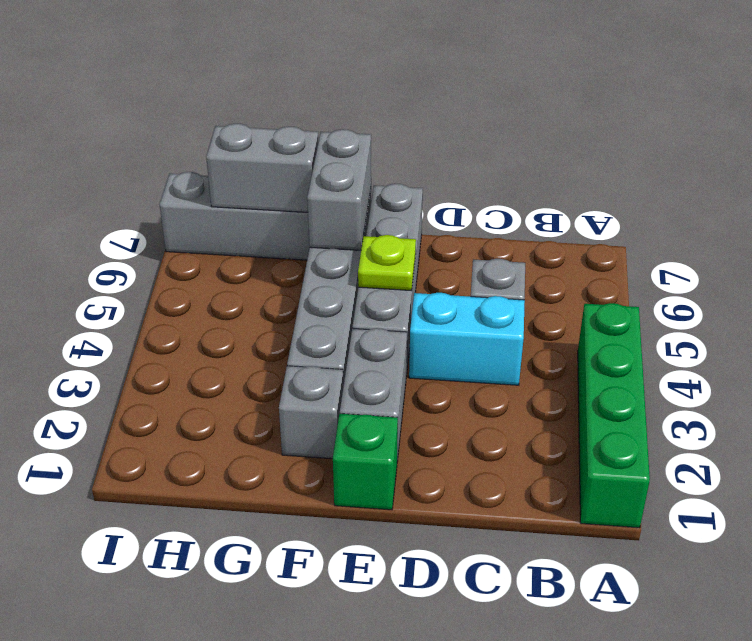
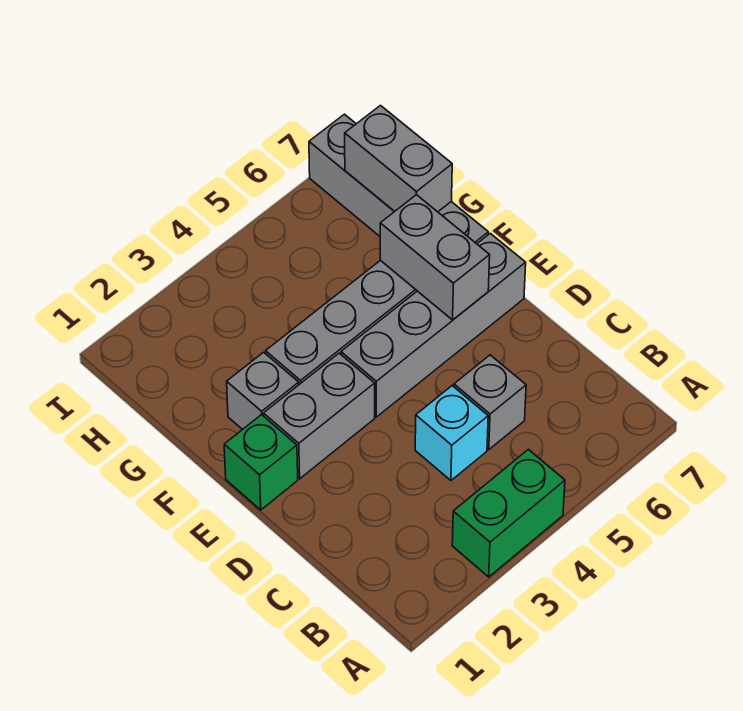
green brick A1:A4 level 1 -> green brick A3:A4 level 1
cyan brick C4:D4 level 1 -> cyan brick C4 level 1
lime plate E5 level 2 -> none
grey brick F6:F7 level 2 -> grey brick E6:F6 level 2

